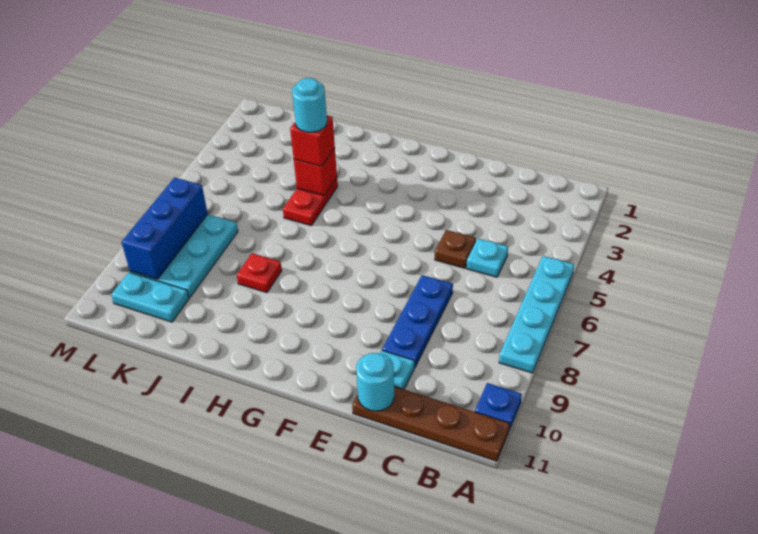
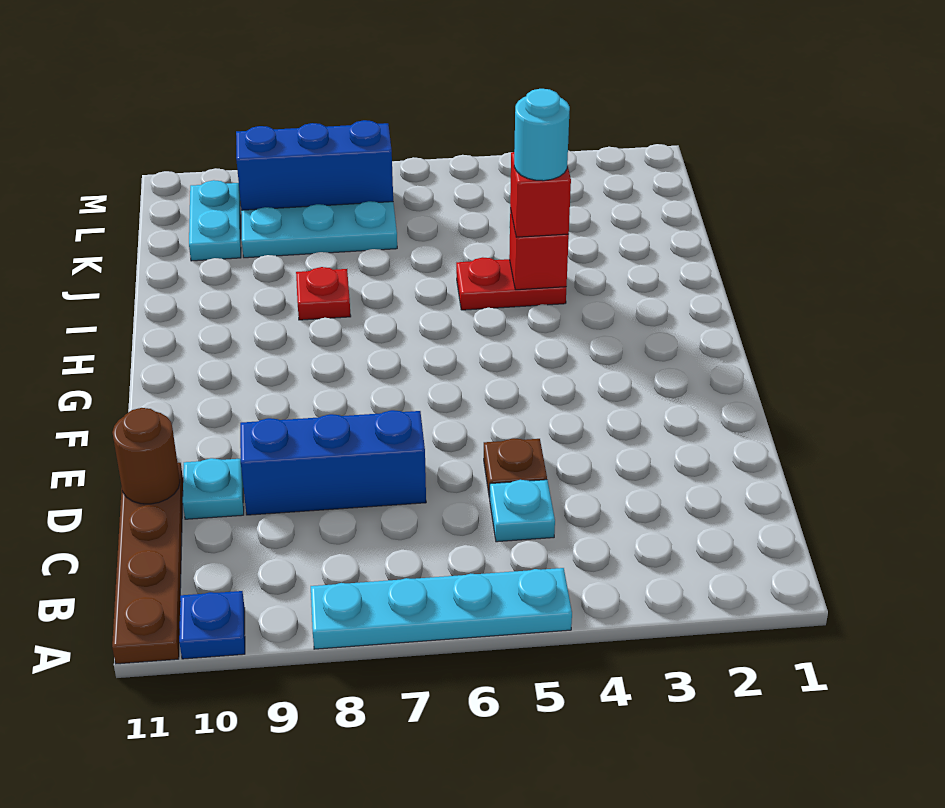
blue plate D7:D9 level 1 -> blue brick D7:D9 level 1
cyan round brick D11 level 2 -> brown round brick D11 level 2

